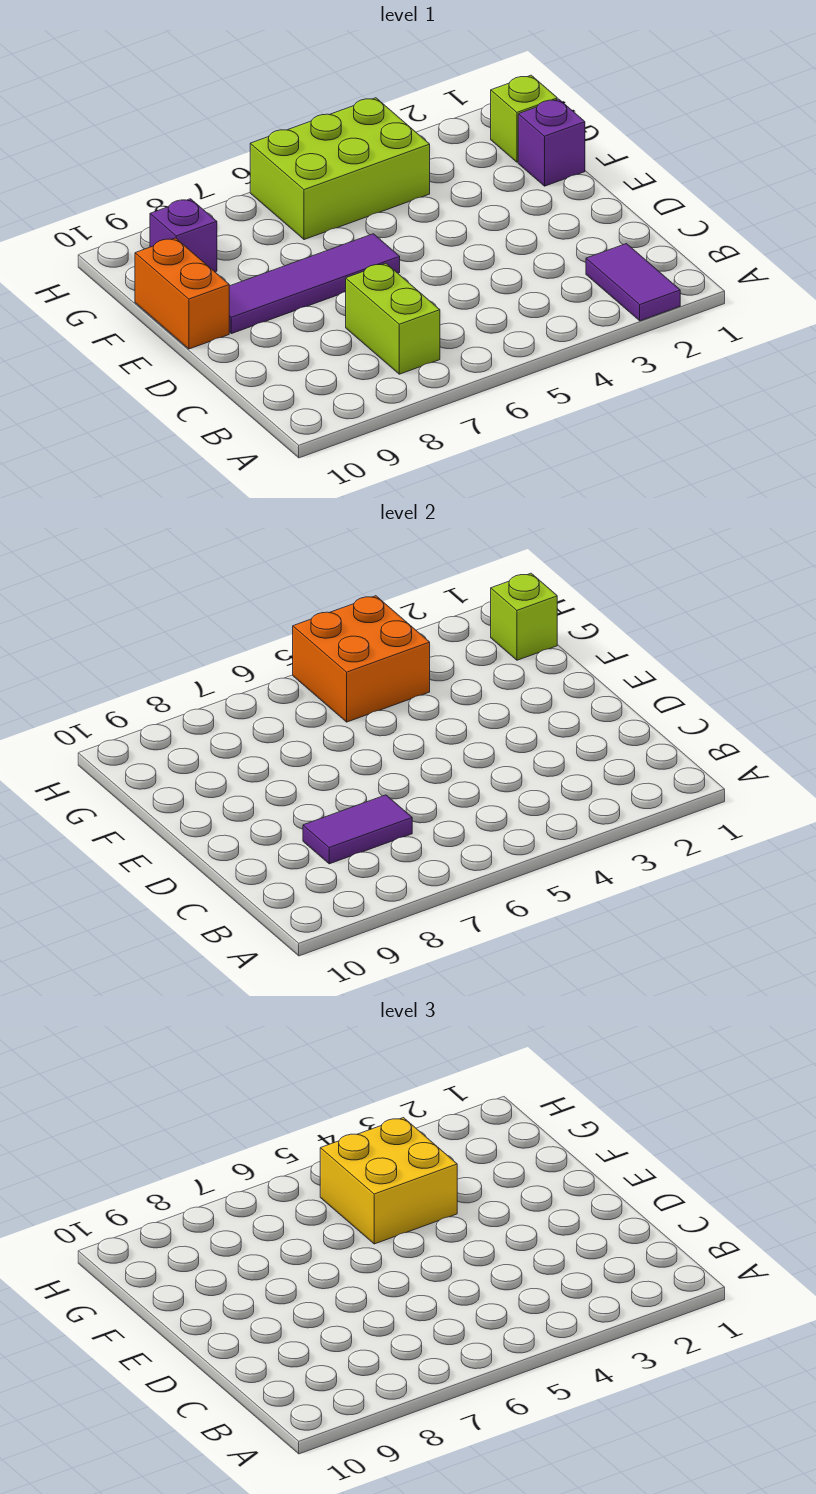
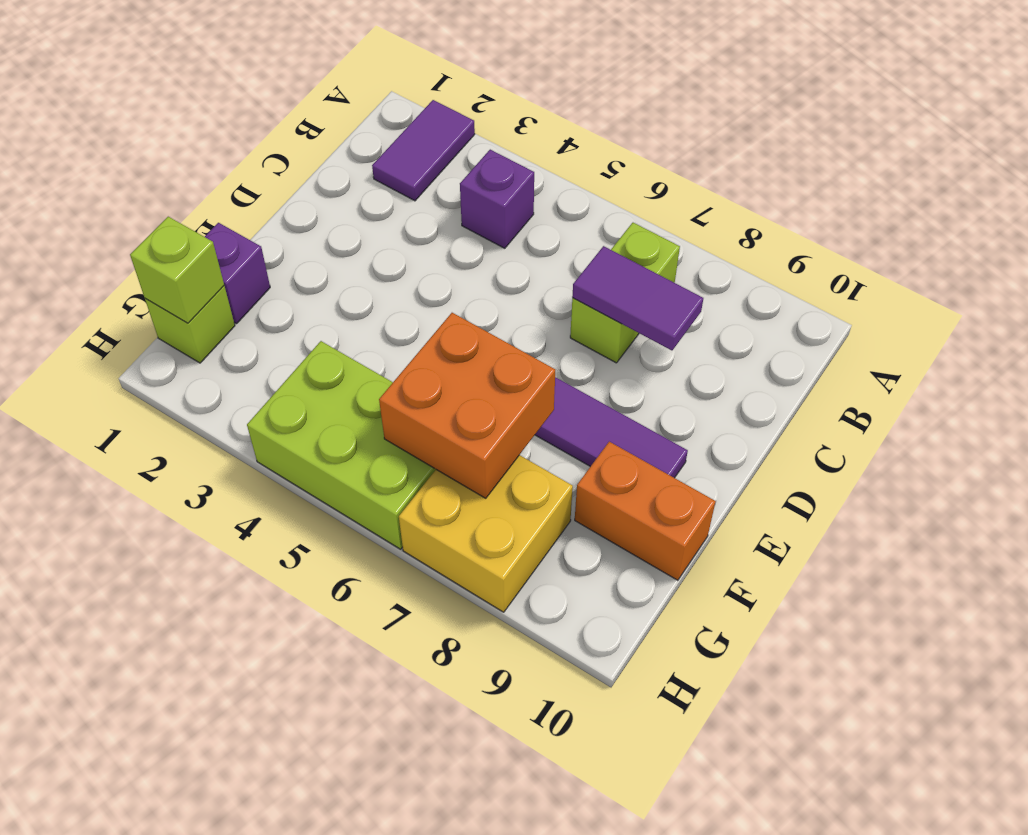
orange brick E10:F10 level 1 -> orange brick F9:F10 level 1
yellow brick F4:G5 level 3 -> yellow brick G7:H8 level 1
orange brick G4:H5 level 2 -> orange brick F6:G7 level 2
purple brick G9 level 1 -> purple brick B4 level 1

